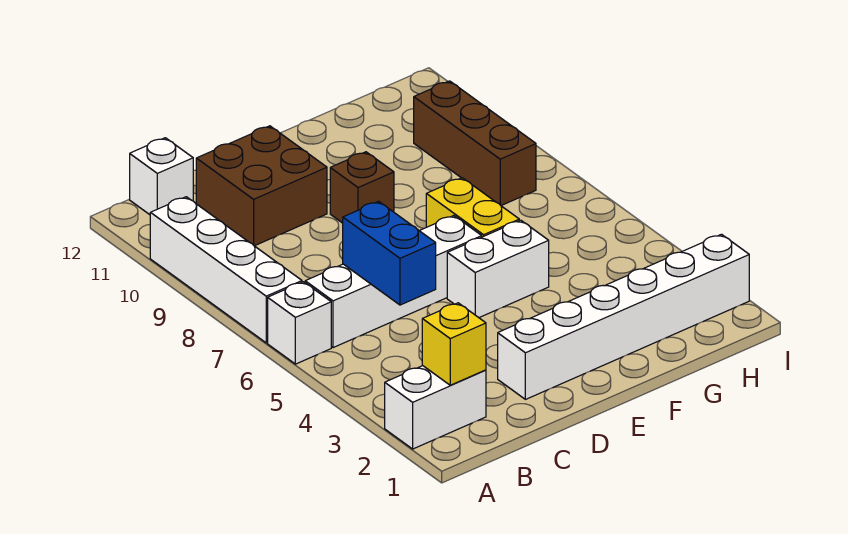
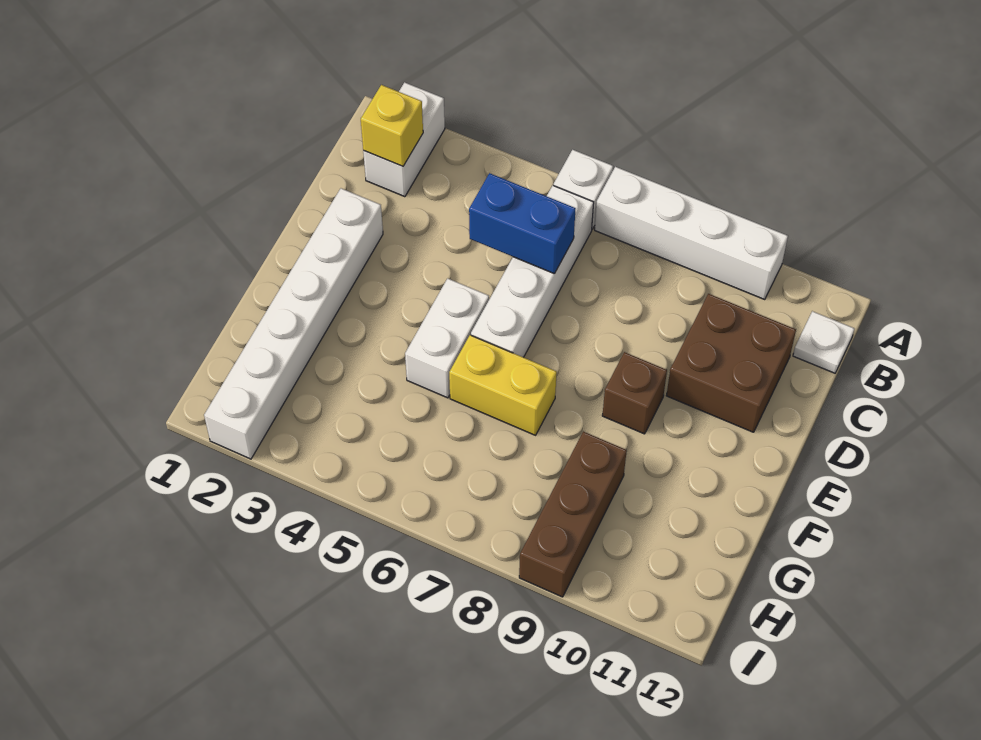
white brick B12 level 1 -> white plate B12 level 1
brown brick H8:H10 level 1 -> brown brick G9:I9 level 1

